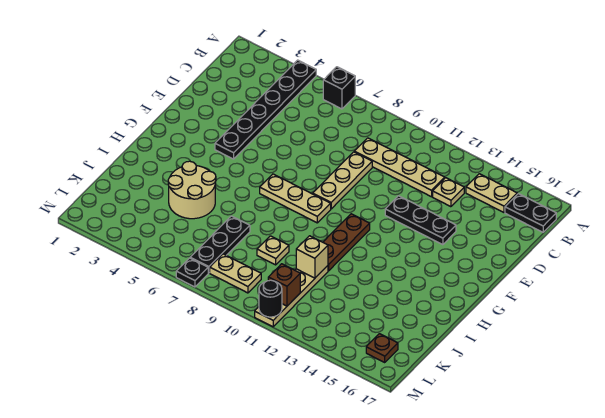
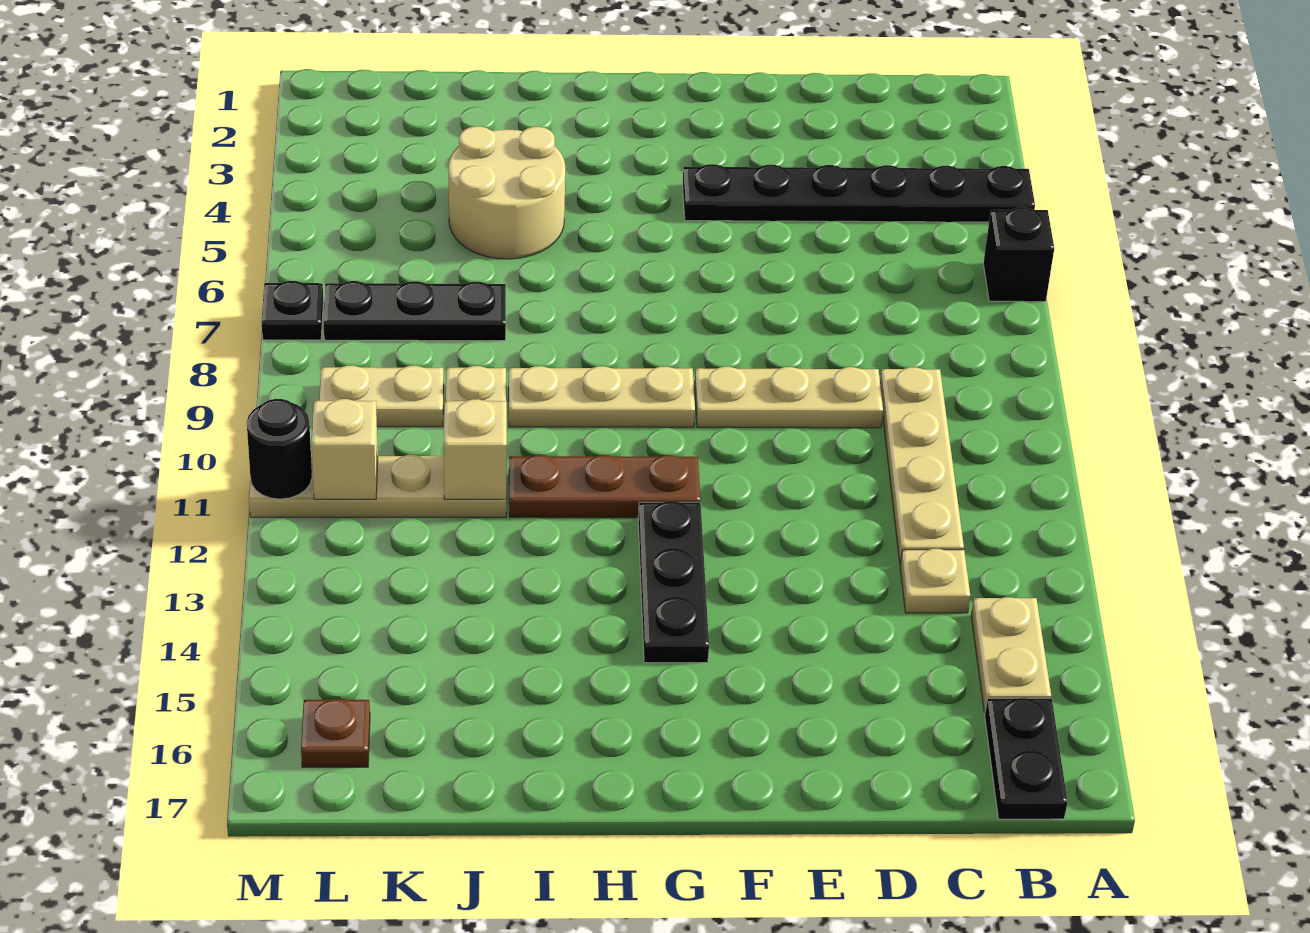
black plate E12:E14 level 1 -> black plate G12:G14 level 1
tan plate G7:G9 level 1 -> tan plate G9:I9 level 1
tan plate L8:L9 level 1 -> tan plate K9:L9 level 1
brown brick L11 level 2 -> tan brick L11 level 2

